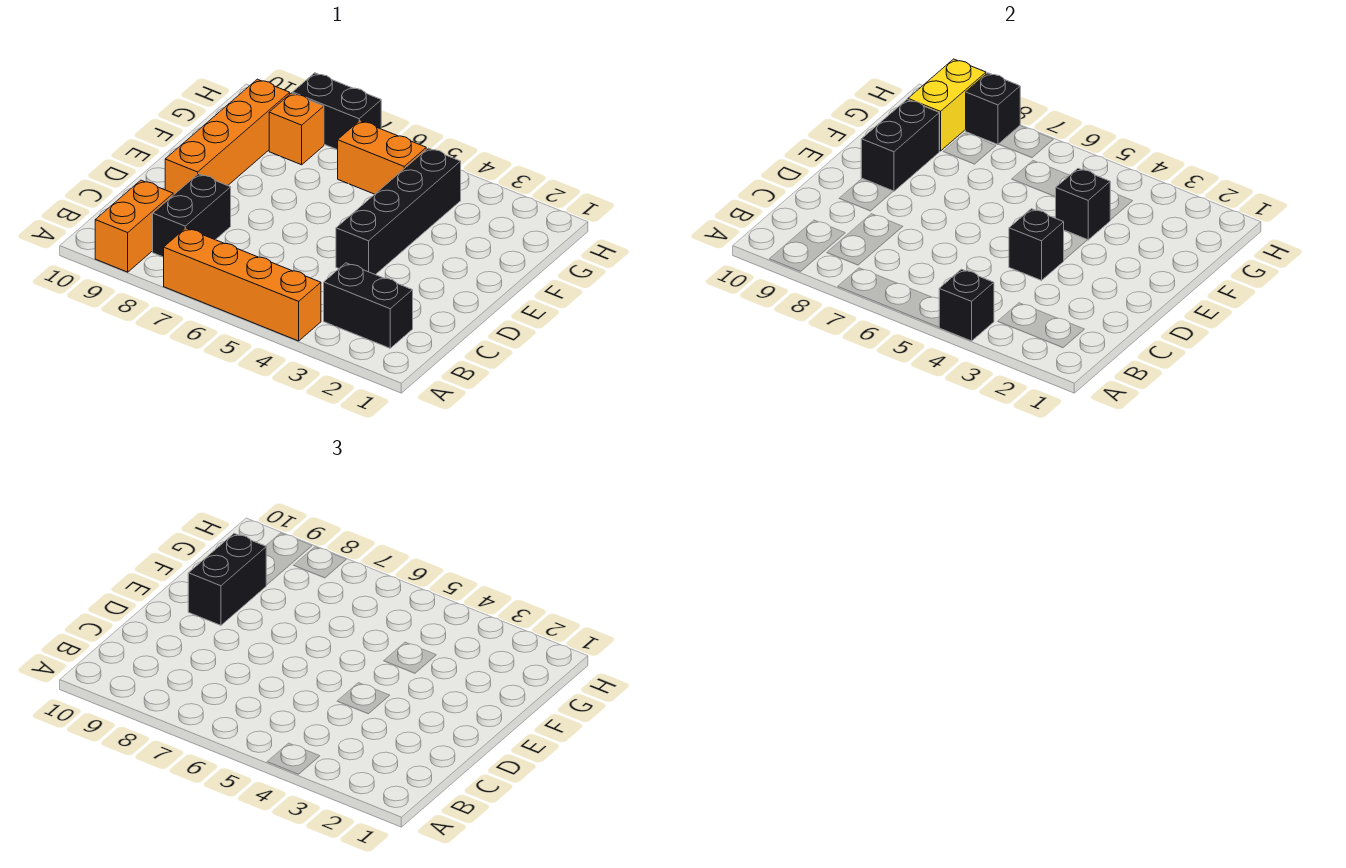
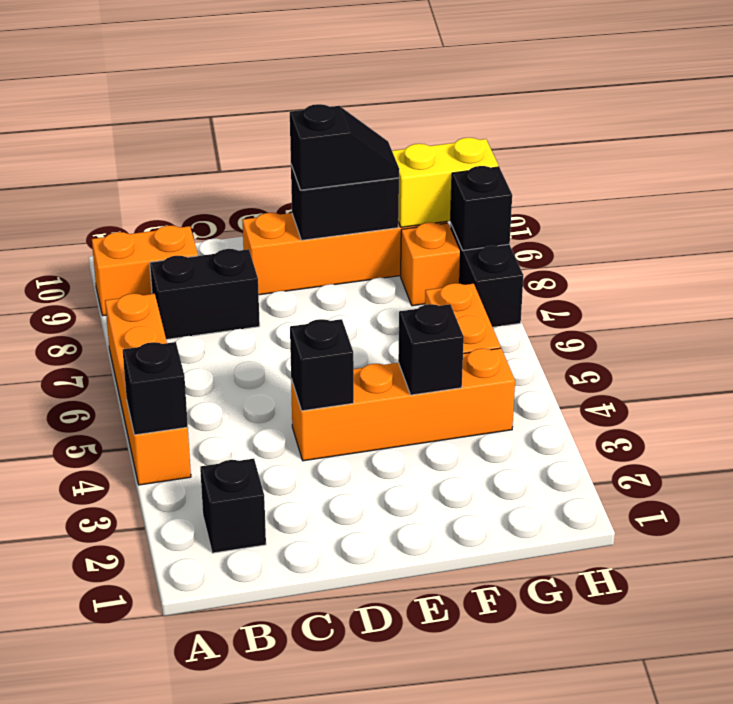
black brick B2:B3 level 1 -> black brick B2 level 1
black brick D4:G4 level 1 -> orange brick D4:G4 level 1
black brick E9:F9 level 3 -> black slope E9:F9 level 3 top E

